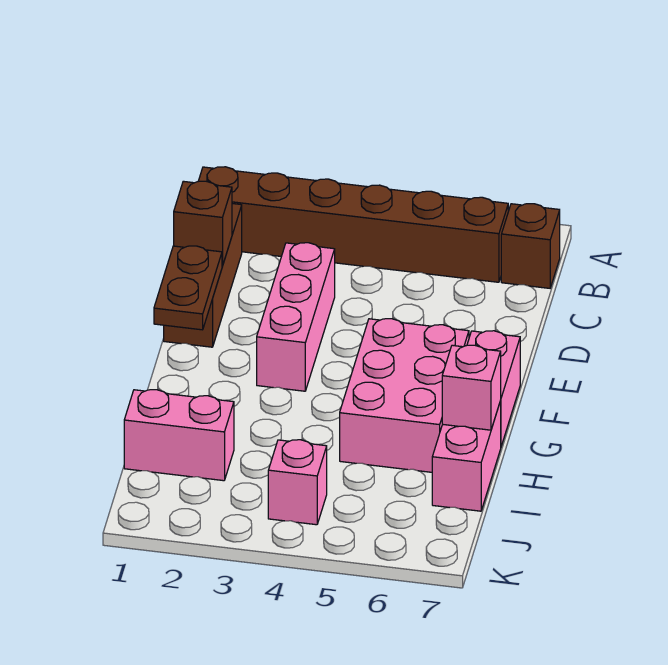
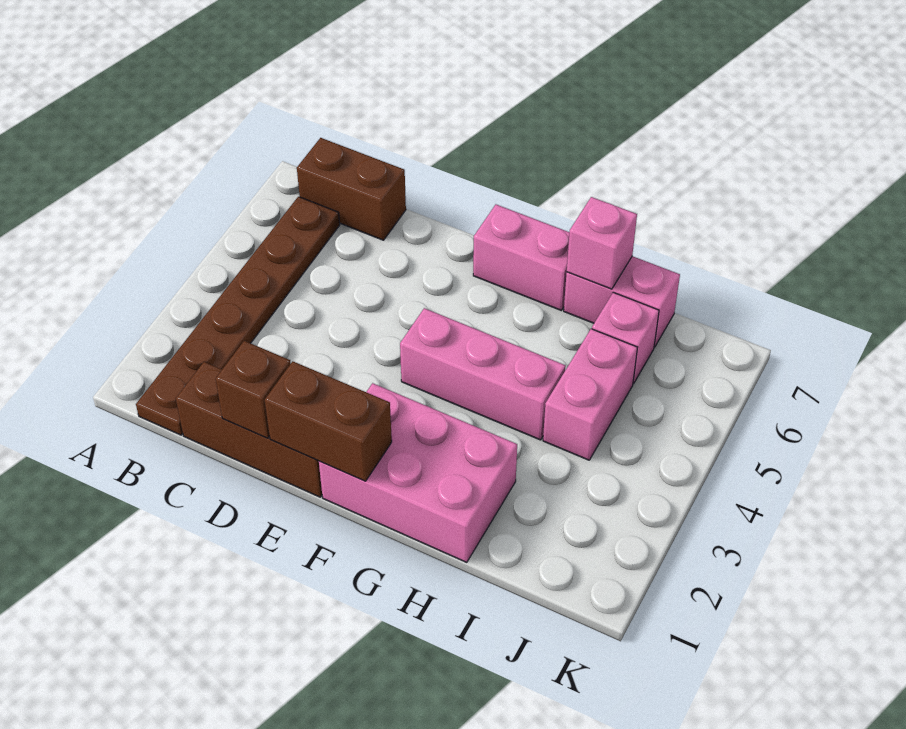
brown brick B1:B6 level 1 -> brown plate B1:B6 level 1
brown brick B7 level 1 -> brown brick B7:C7 level 1
pink brick D3:F3 level 1 -> pink brick F4:H4 level 1
brown plate E1:F1 level 2 -> brown brick E1:F1 level 2
pink brick F5:H6 level 1 -> pink brick F1:H2 level 1
pink brick I1:I2 level 1 -> pink brick I4:I5 level 1
pink brick J4 level 1 -> pink brick I6 level 1

